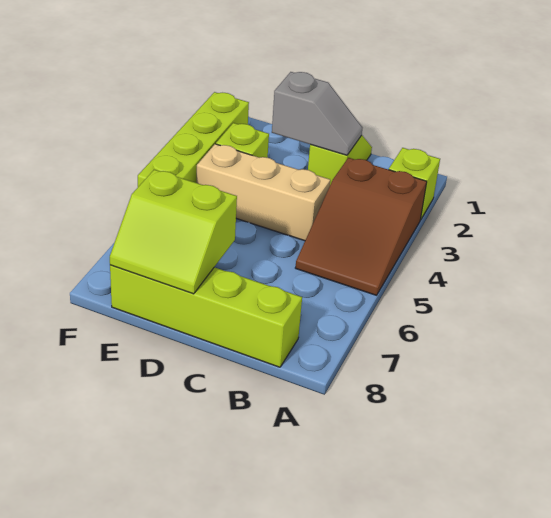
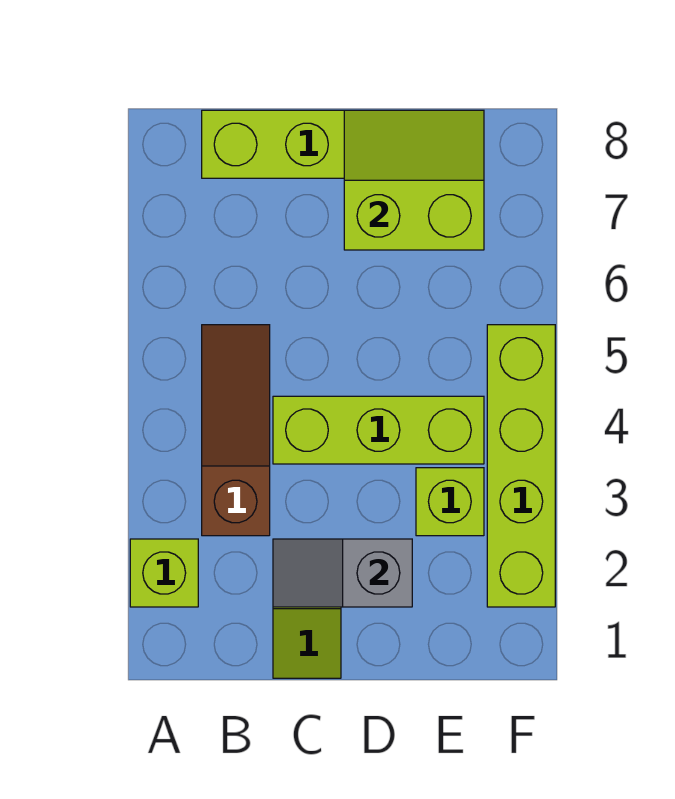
brown slope A3:B5 level 1 top 3 -> brown slope B3:B5 level 1 top 3
tan brick C4:E4 level 1 -> lime brick C4:E4 level 1

